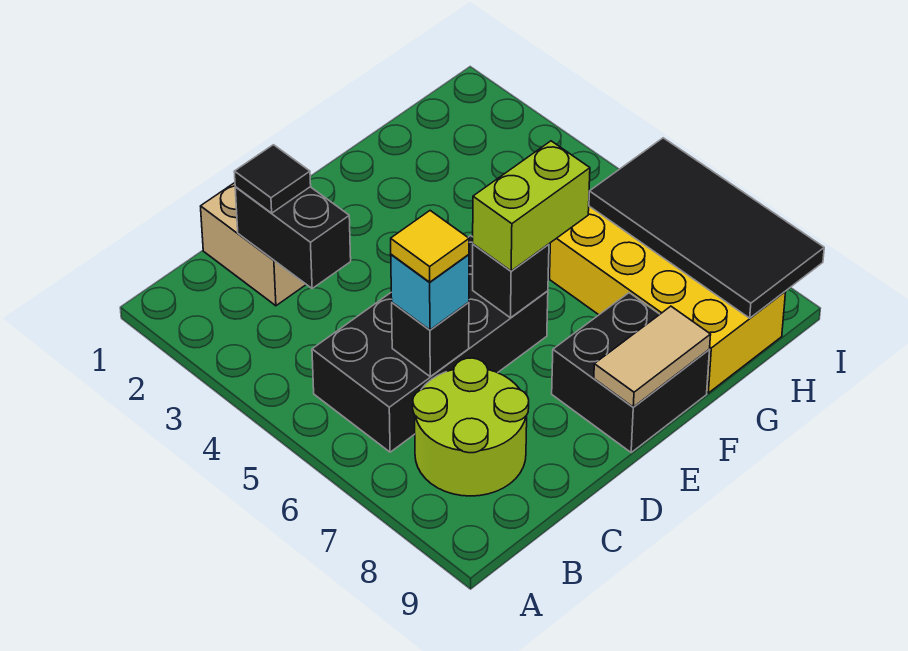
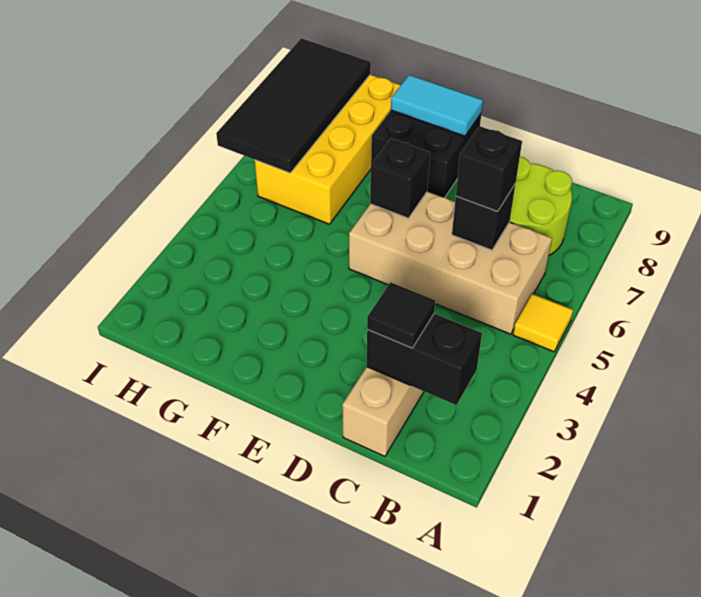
black brick B5:E6 level 1 -> tan brick B5:E6 level 1
black brick C2:C3 level 2 -> black brick B2:C2 level 2
cyan brick C6 level 3 -> black brick C6 level 3
yellow tile C6 level 4 -> yellow tile A5 level 1
lime brick E6:F6 level 3 -> none
tan tile E9:F9 level 2 -> cyan tile E9:F9 level 2

